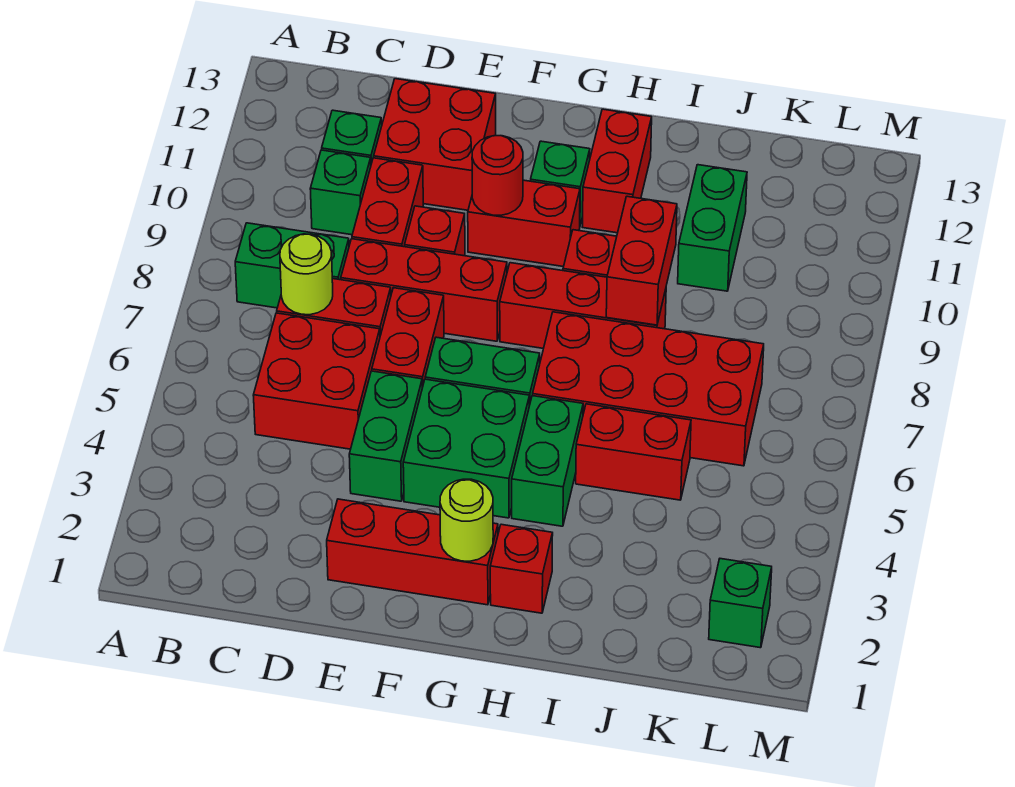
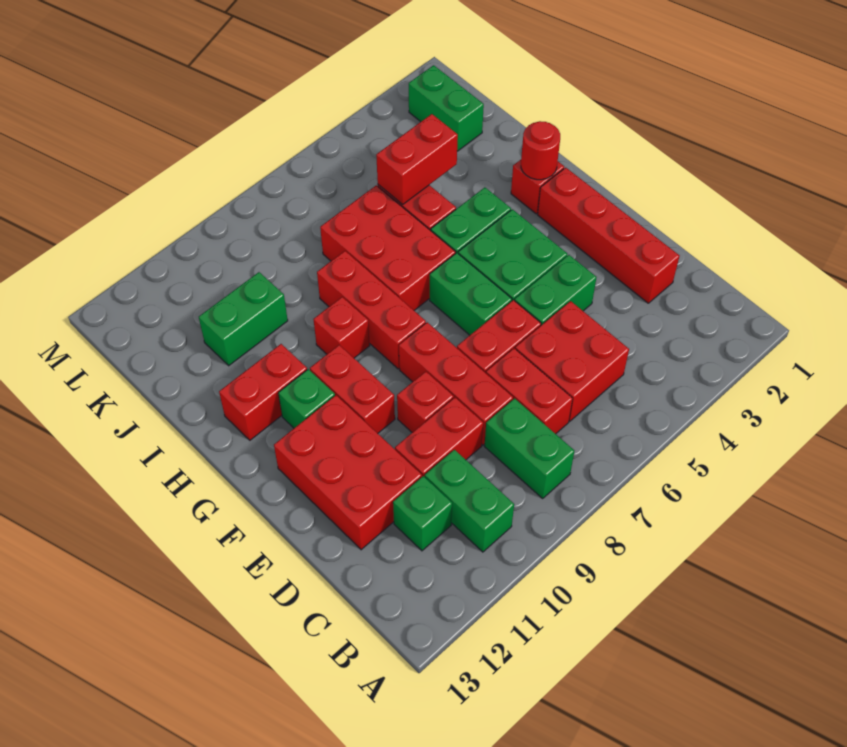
lime round brick C7 level 2 -> none
green brick C10 level 1 -> green brick B10:C10 level 1
red brick D11:E12 level 1 -> red brick D11:F12 level 1
red brick E2:G2 level 1 -> red brick D2:G2 level 1
red round brick F10 level 2 -> red round brick H2 level 2
lime round brick G2 level 2 -> none
red brick H6:K7 level 1 -> red brick H6:J7 level 1
red brick I8:I9 level 2 -> red brick J4:J5 level 2
green brick L2 level 1 -> green brick K2:L2 level 1

